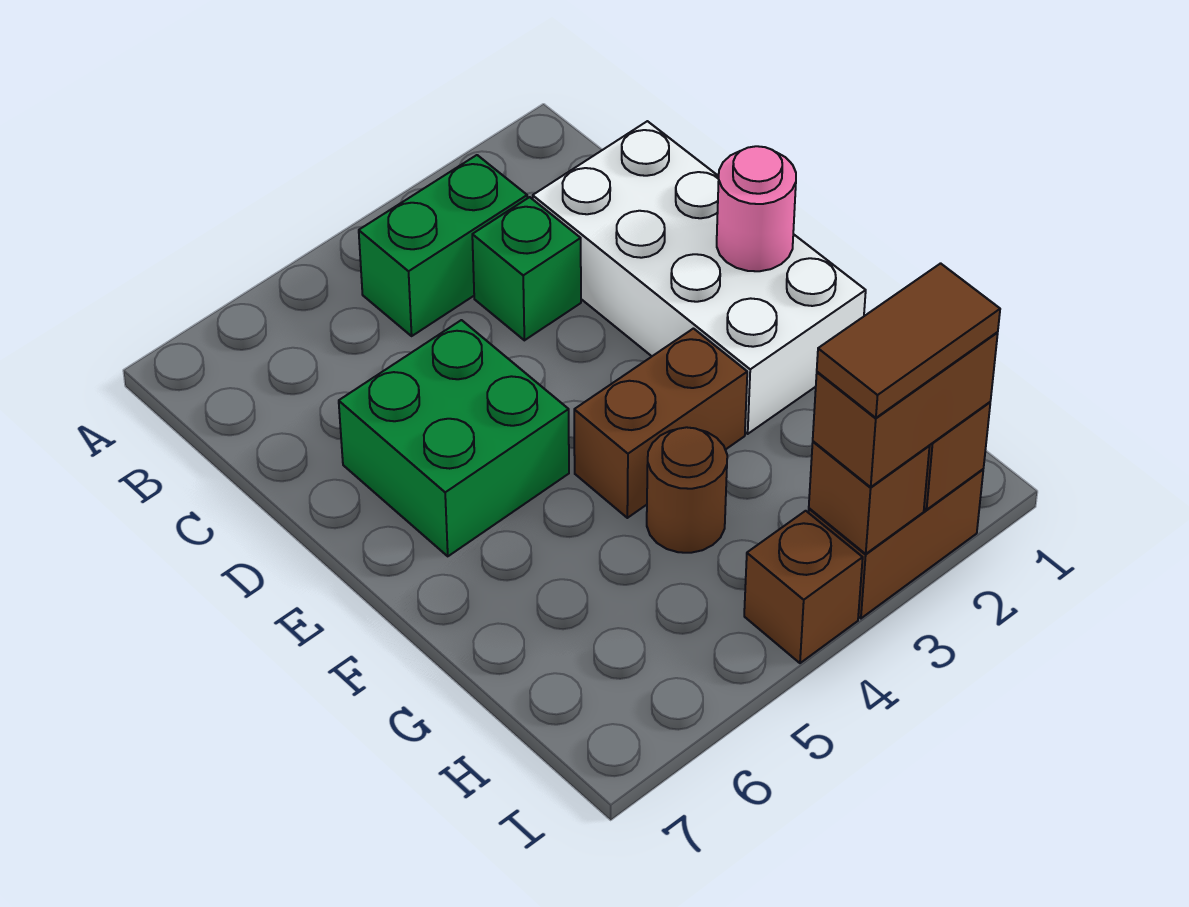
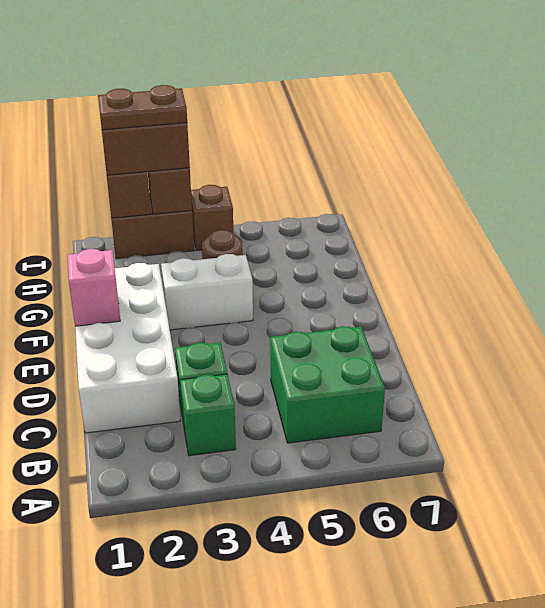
green brick B3:B4 level 1 -> green brick B3 level 1
green brick D5:E6 level 1 -> green brick B5:C6 level 1
pink round brick E1 level 2 -> pink brick E1 level 2
brown brick F3:F4 level 1 -> white brick F3:F4 level 1
brown tile I2:I3 level 4 -> brown plate I2:I3 level 4

